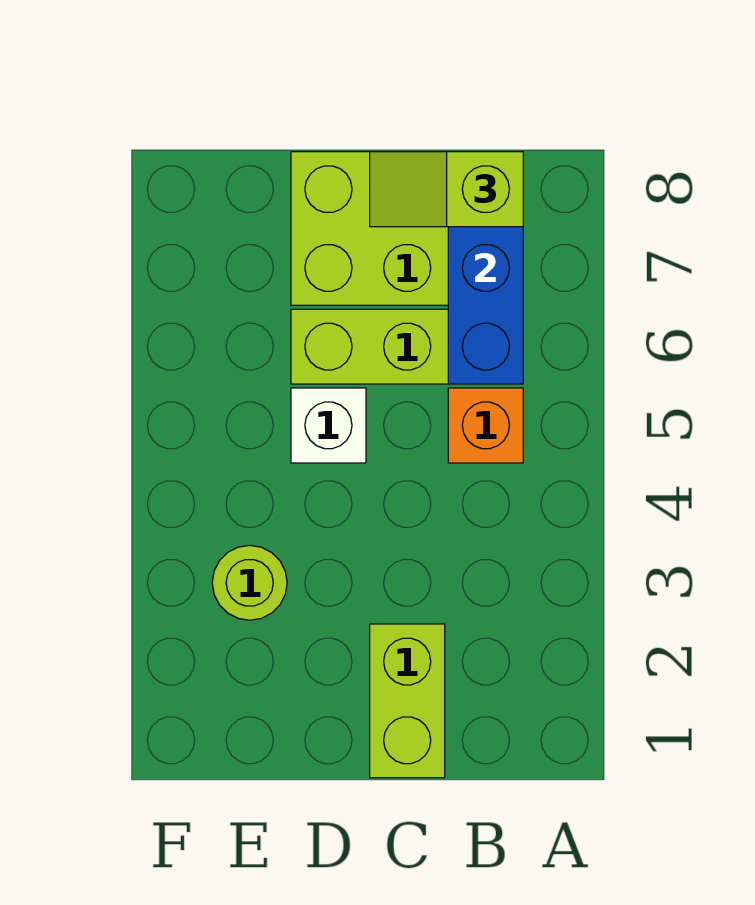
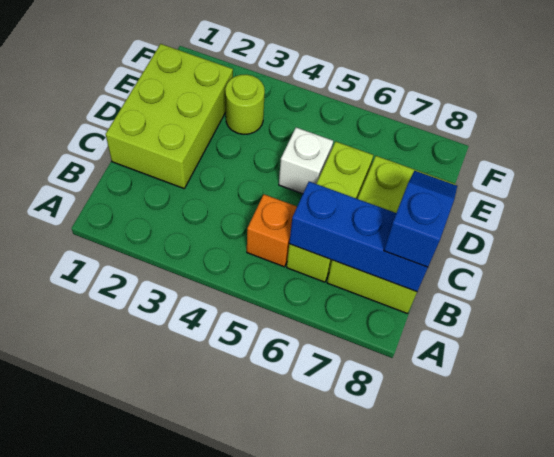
lime slope B8:C8 level 3 top B -> blue slope B8:C8 level 3 top B
lime brick C1:C2 level 1 -> lime brick C1:E2 level 1

